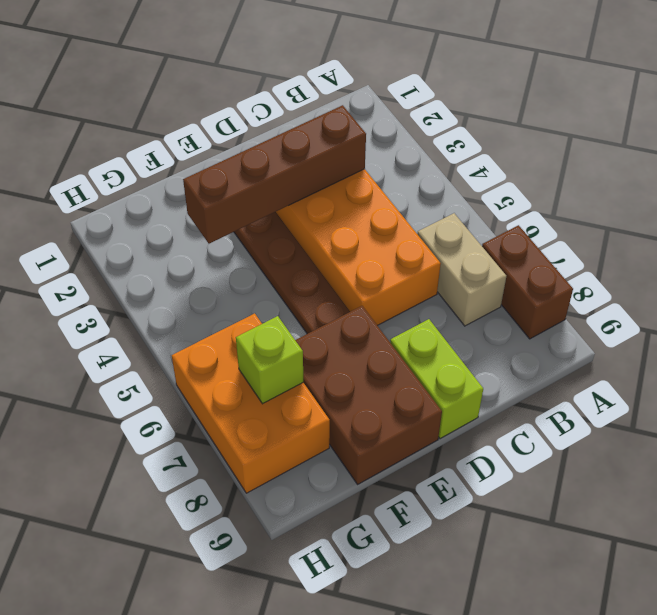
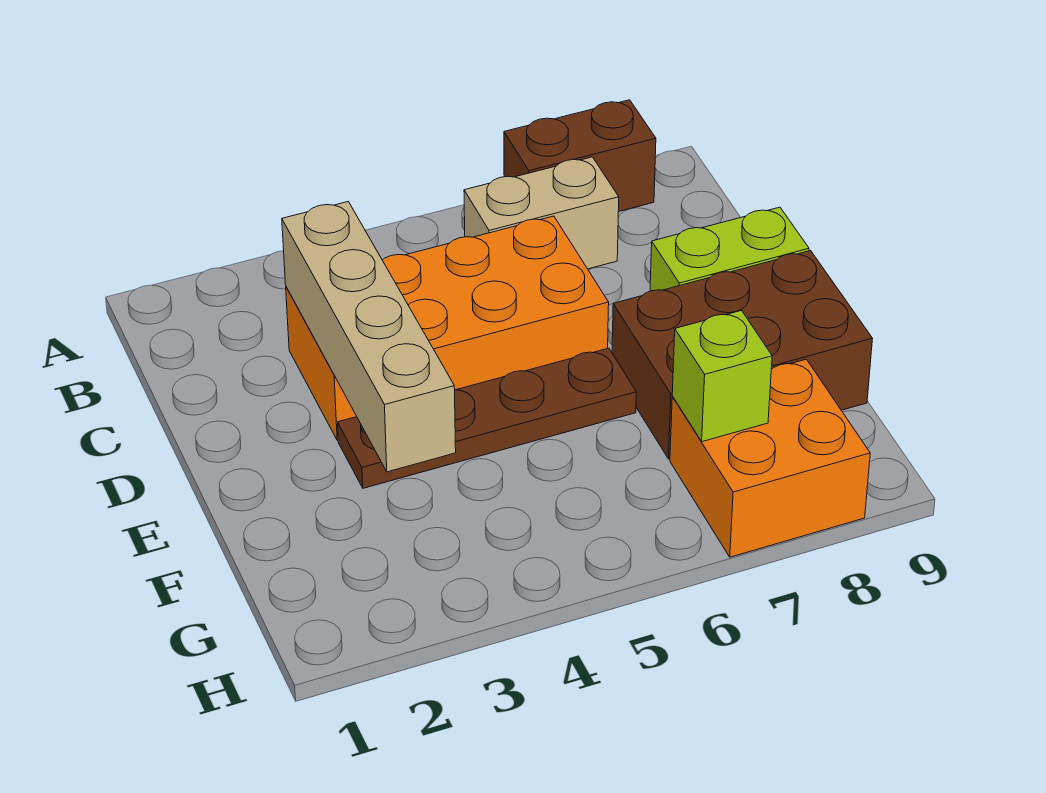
brown brick C3:F3 level 2 -> tan brick C3:F3 level 2
orange brick G6:H8 level 1 -> orange brick G7:H8 level 1

